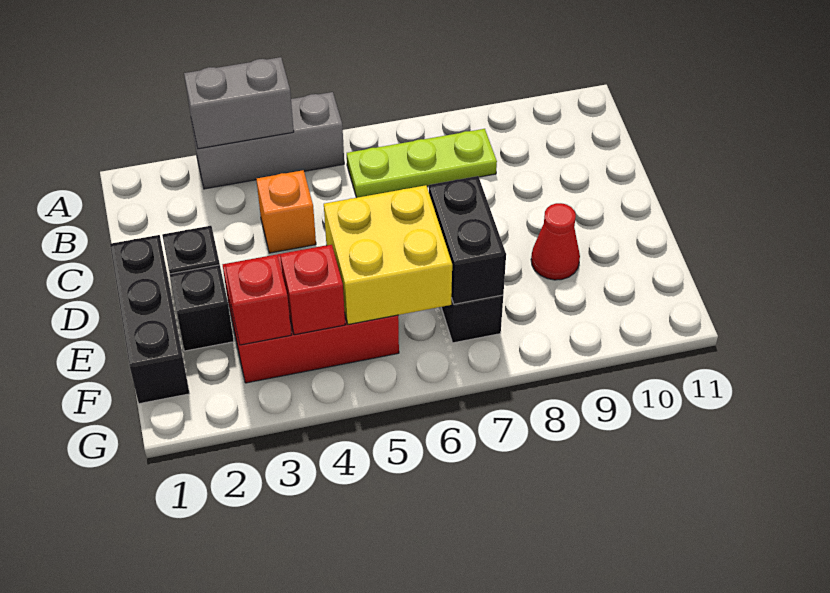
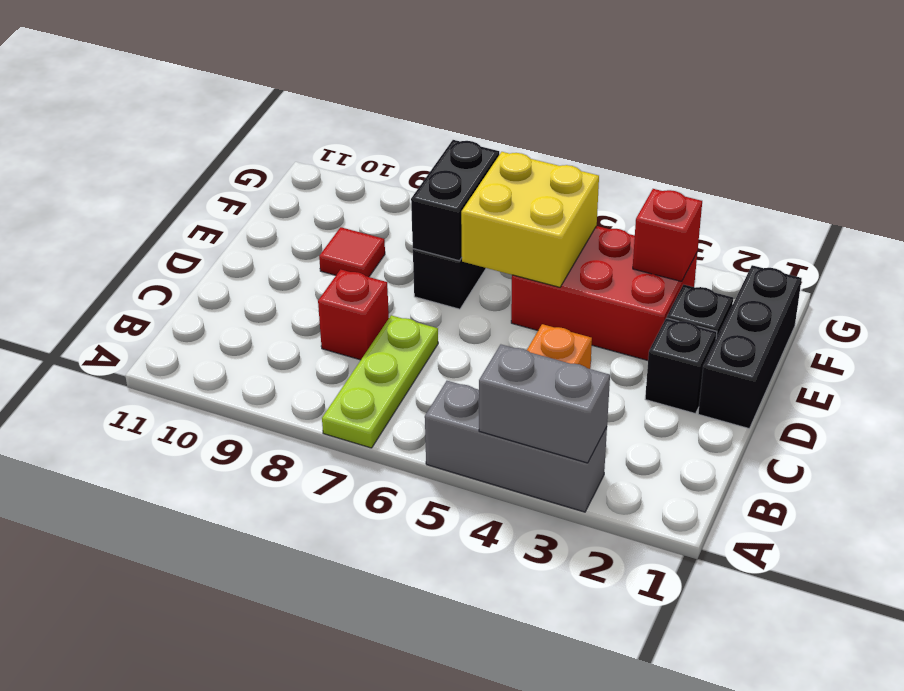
lime plate B6:B8 level 1 -> lime plate A7:C7 level 1
red cone E9 level 1 -> red tile E9 level 1
red brick F4 level 2 -> red brick C8 level 1

